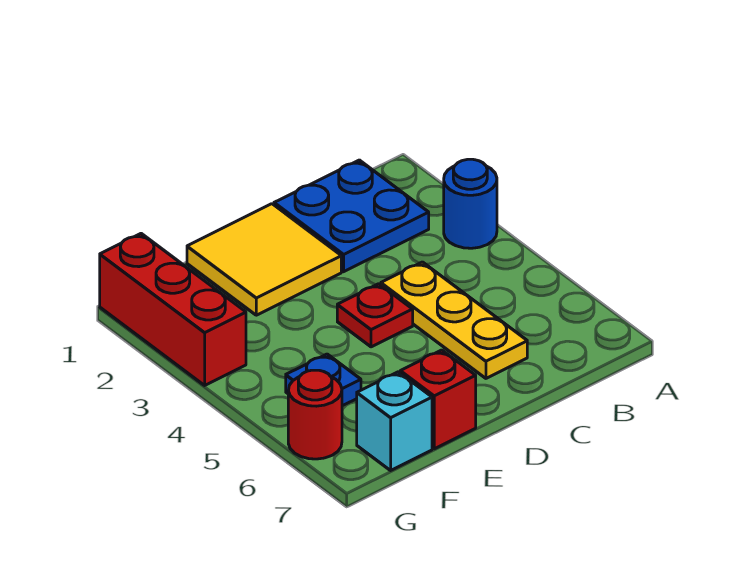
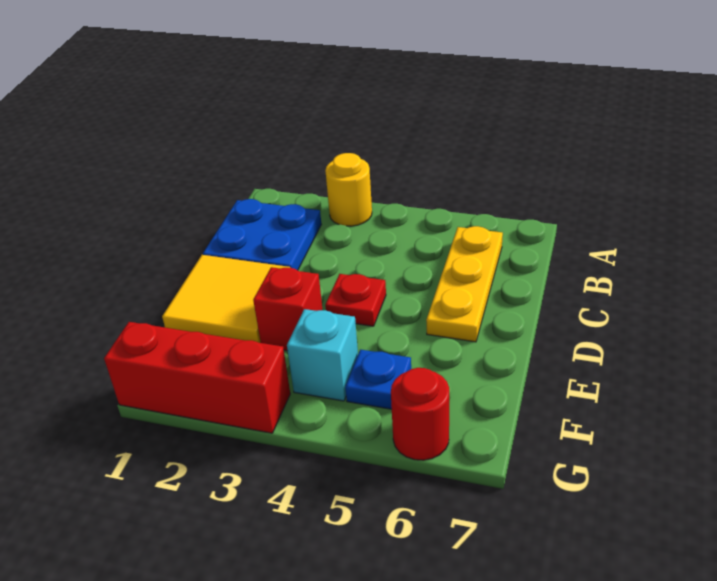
blue round brick A3 level 1 -> yellow round brick A3 level 1
yellow plate C4:C6 level 1 -> yellow plate B6:D6 level 1
red brick E7 level 1 -> red brick E3 level 1
cyan brick F7 level 1 -> cyan brick F4 level 1

